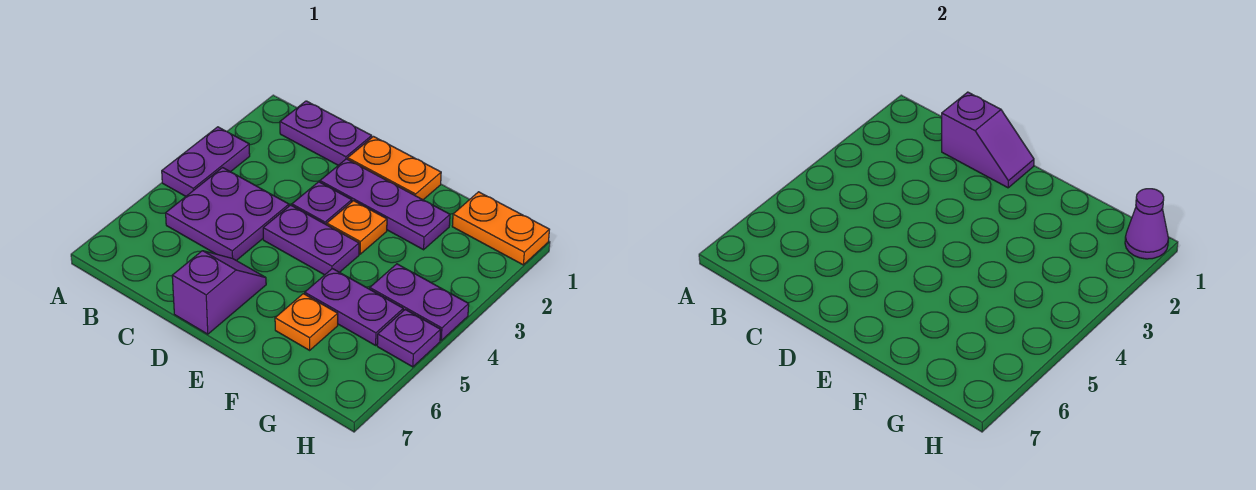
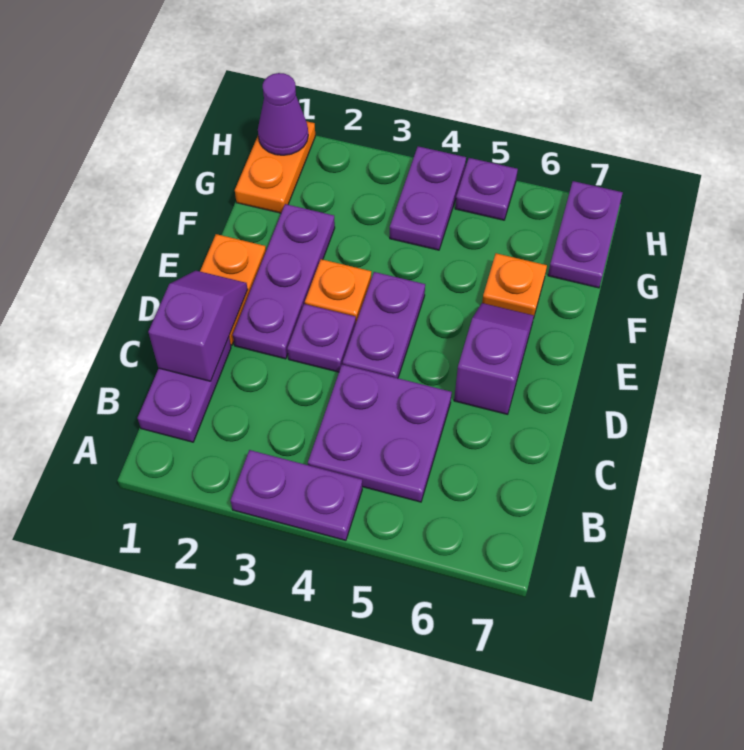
purple slope D6:D7 level 1 top 7 -> purple slope D6:E6 level 1 top D
purple plate F5:G5 level 1 -> purple plate G7:H7 level 1

